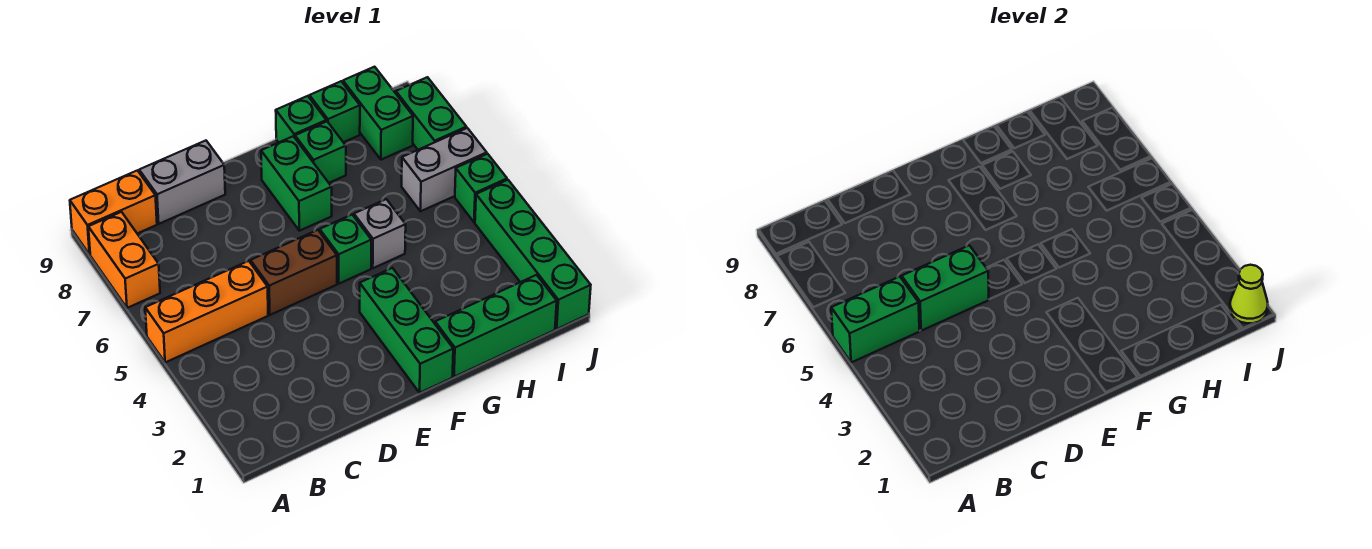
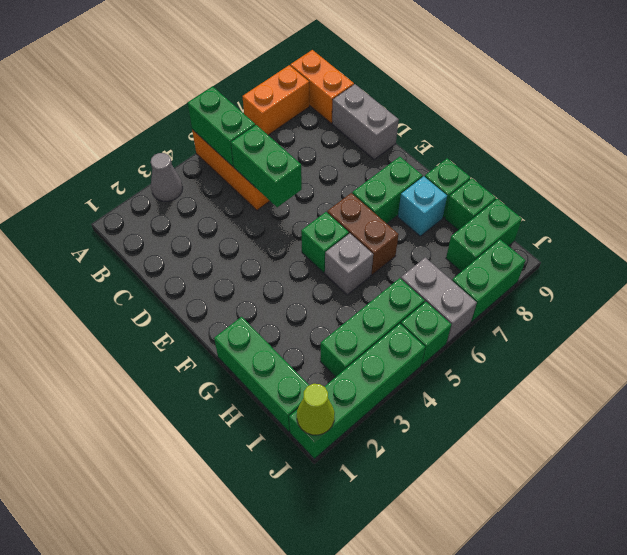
none -> grey cone A3 level 1
brown brick D5:E5 level 1 -> brown brick F6:G6 level 1
green brick F1:F3 level 1 -> green brick I3:I5 level 1
green brick G8 level 1 -> cyan brick G8 level 1

